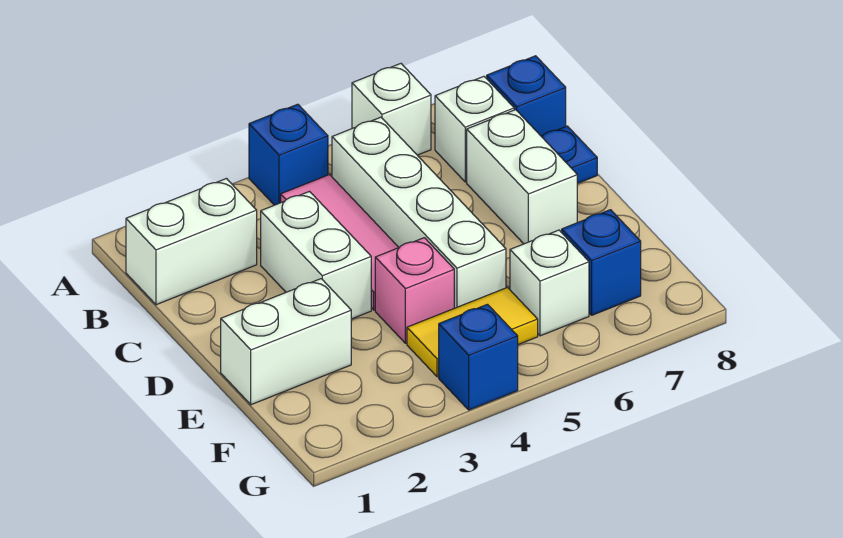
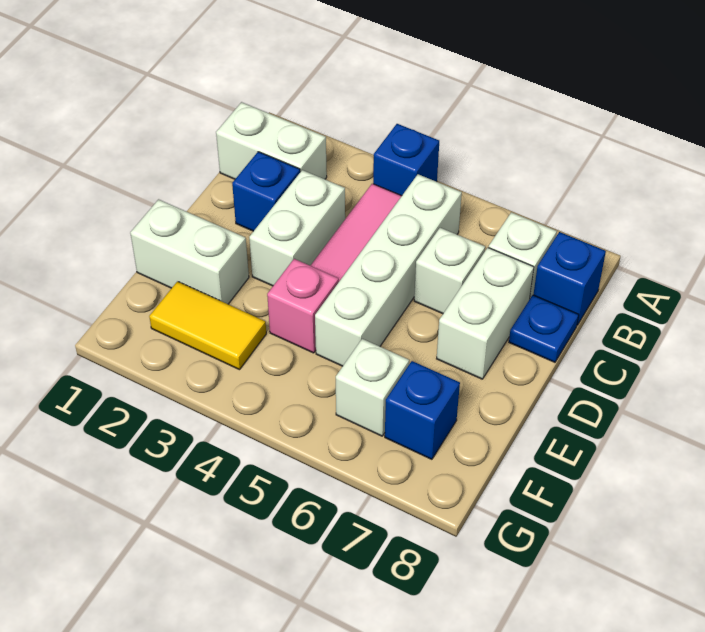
white brick A6 level 1 -> white brick C6 level 1
yellow tile F4:F5 level 1 -> yellow tile F2:F3 level 1
blue brick G4 level 1 -> blue brick C2 level 1

